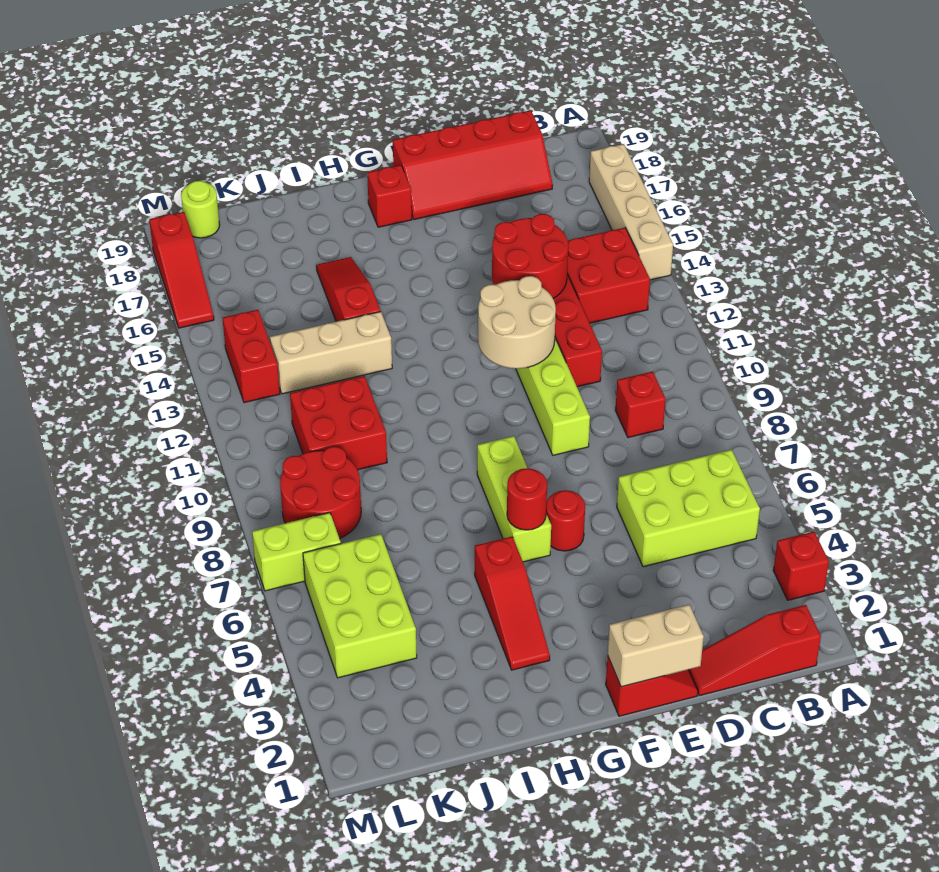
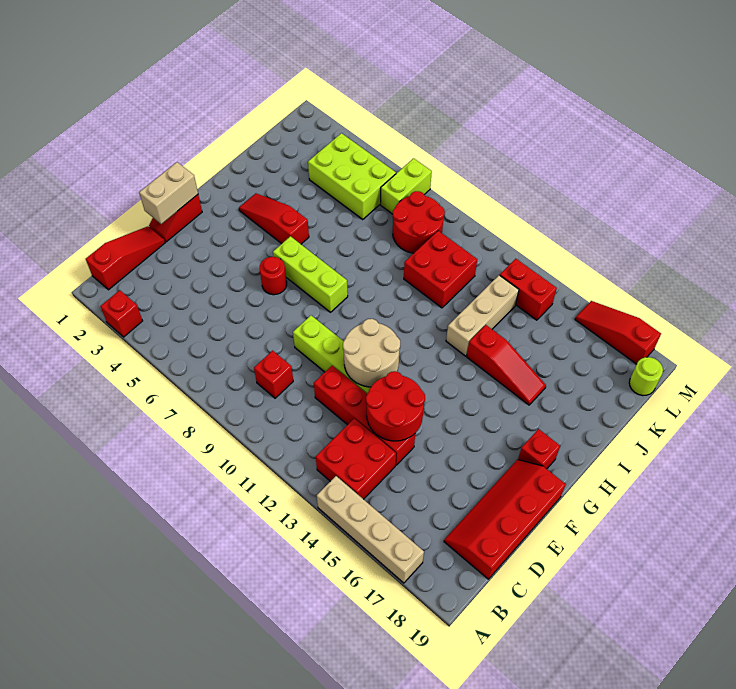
lime brick B5:D6 level 1 -> none
red round brick G6 level 2 -> none

